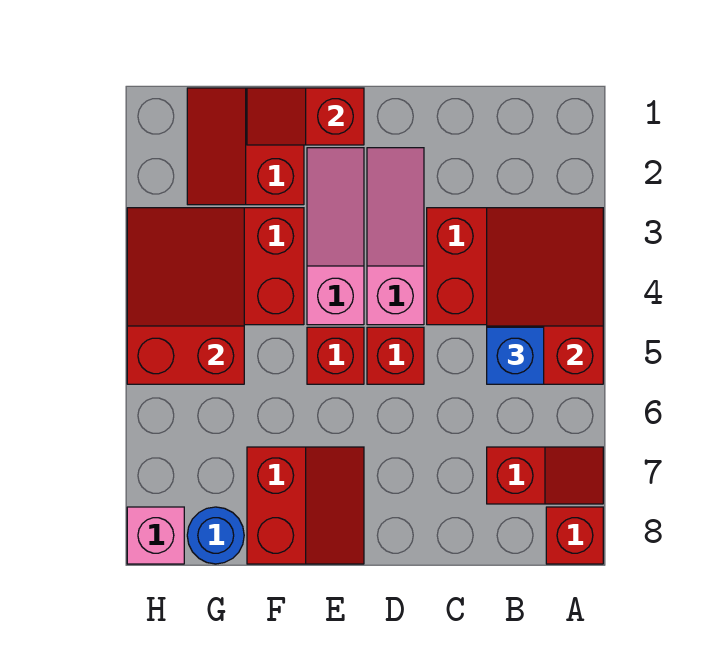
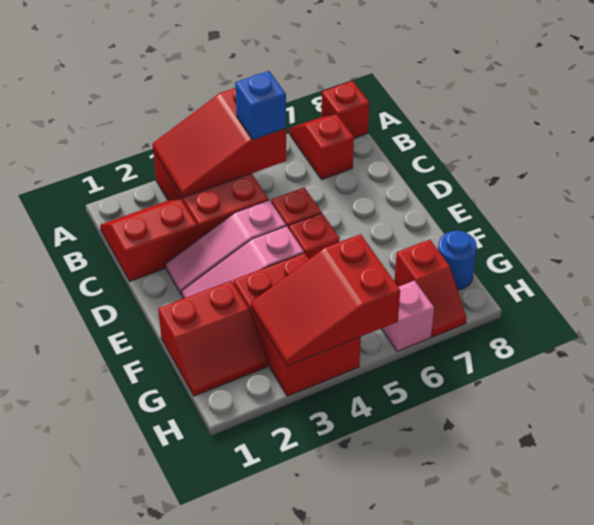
red slope E1:F1 level 2 top E -> red slope G7:H7 level 1 top G
red slope E7:F8 level 1 top F -> red slope B1:C2 level 1 top C
pink brick H8 level 1 -> pink brick H6 level 1

